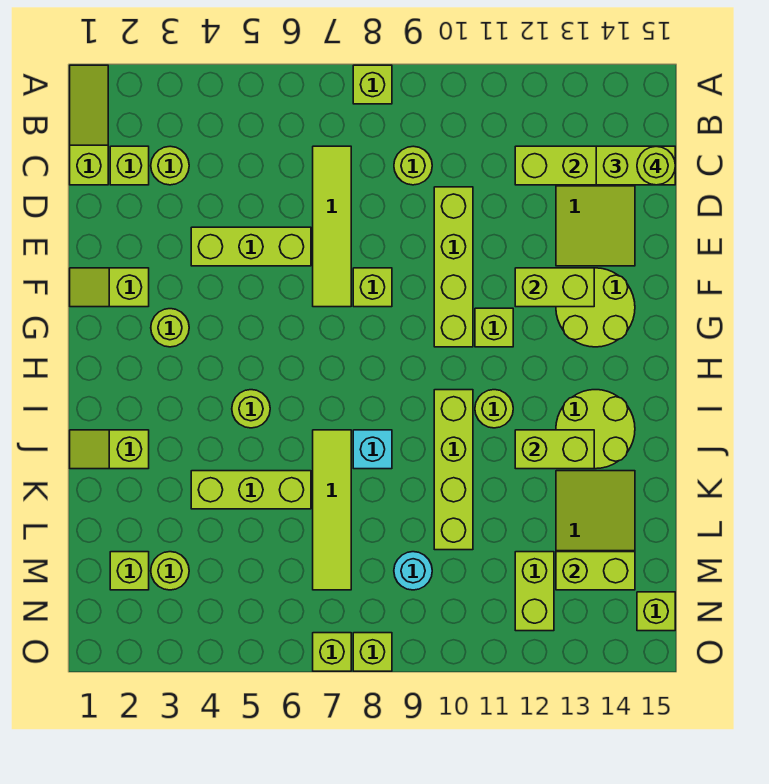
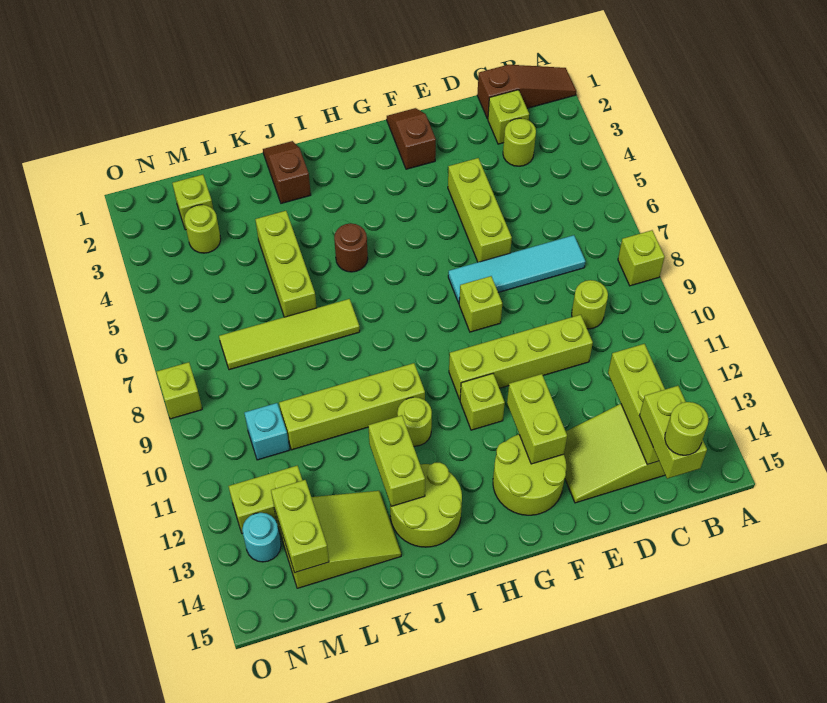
lime slope A1:C1 level 1 top C -> brown slope A1:C1 level 1 top C
lime tile C7:F7 level 1 -> cyan tile C7:F7 level 1
lime slope F1:F2 level 1 top 2 -> brown slope F1:F2 level 1 top 2
lime round brick G3 level 1 -> none
lime round brick I5 level 1 -> brown round brick I5 level 1
lime slope J1:J2 level 1 top 2 -> brown slope J1:J2 level 1 top 2
cyan brick J8 level 1 -> cyan brick M10 level 1
cyan round brick M9 level 1 -> cyan round brick N13 level 1
lime brick N15 level 1 -> none
lime brick O7 level 1 -> none

